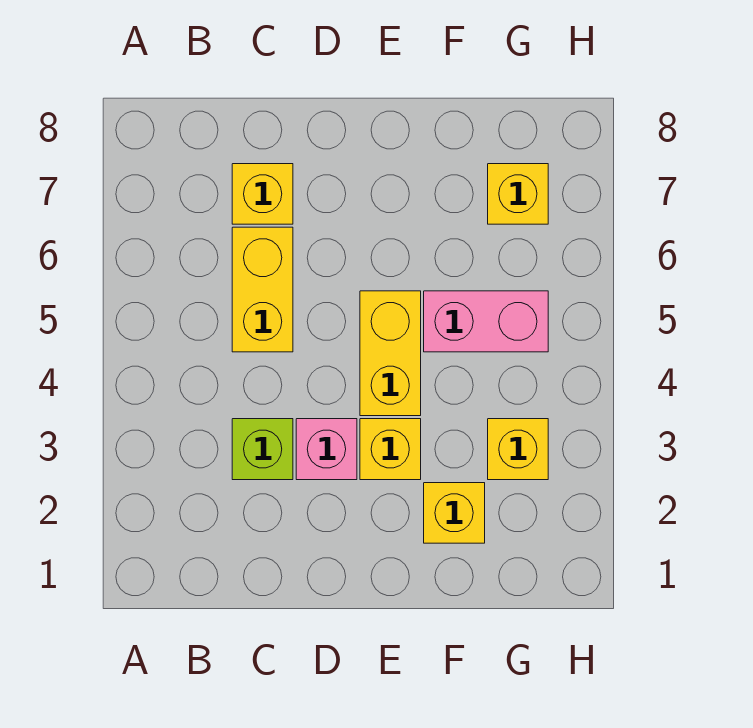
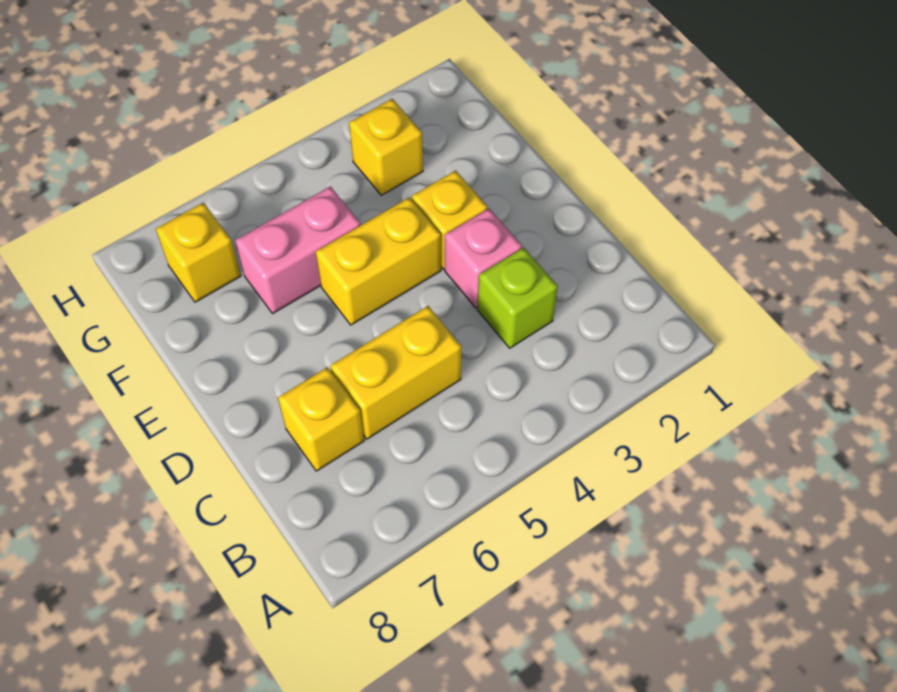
yellow brick F2 level 1 -> none
pink brick F5:G5 level 1 -> pink brick F5:F6 level 1

